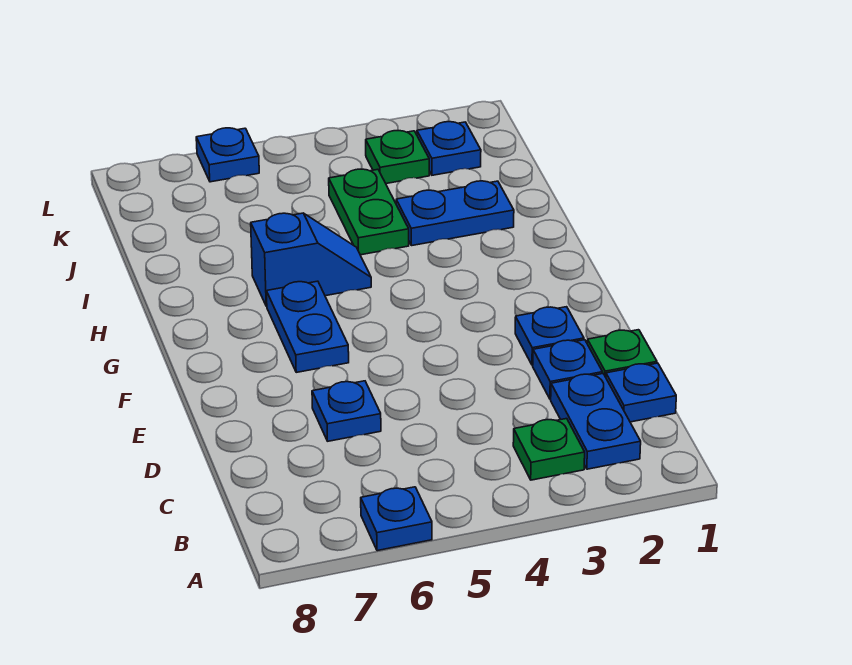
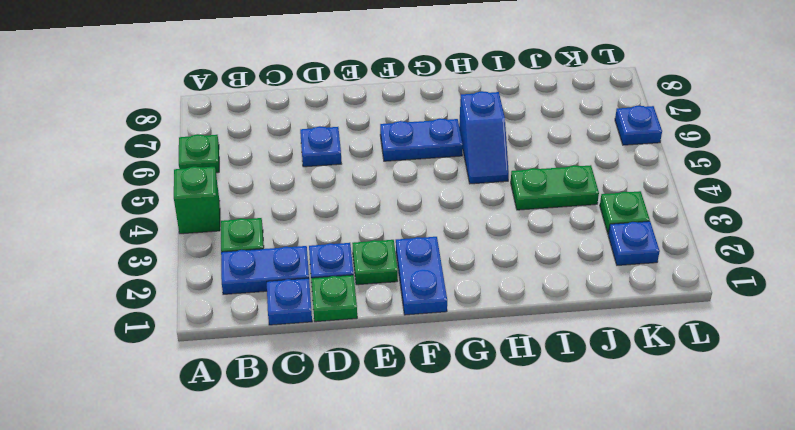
none -> green brick A4 level 1
blue plate A6 level 1 -> green plate A6 level 1
blue plate E2 level 1 -> green plate E2 level 1
blue plate I2:I3 level 1 -> blue plate F1:F2 level 1

